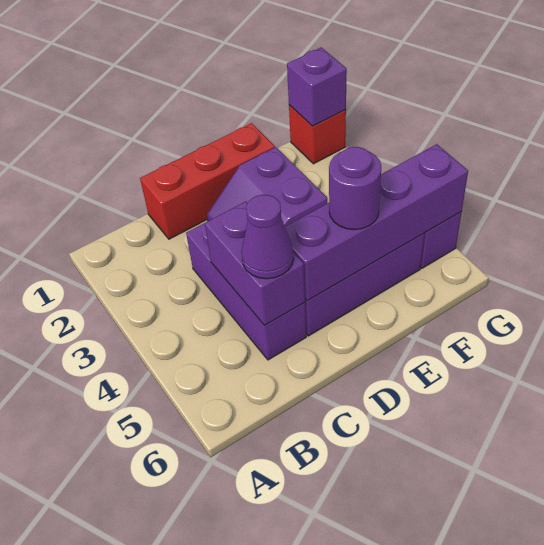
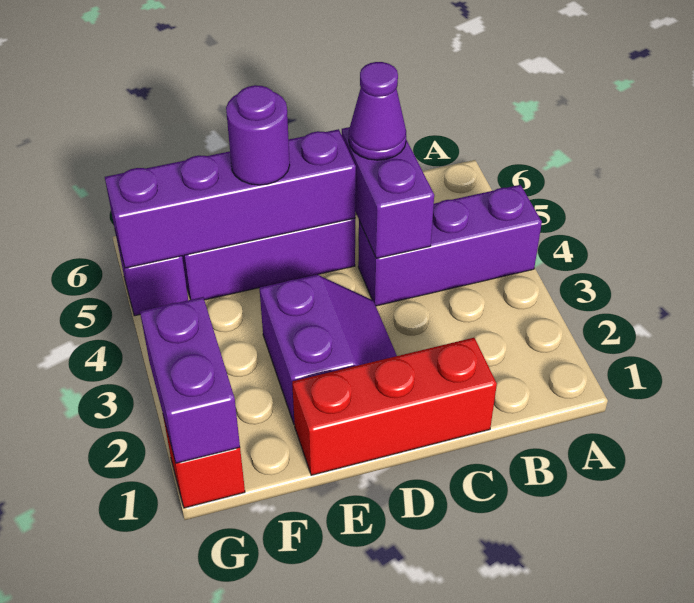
purple brick C3:C5 level 1 -> purple brick A4:C4 level 1
purple brick G1 level 2 -> purple brick G1:G2 level 2

